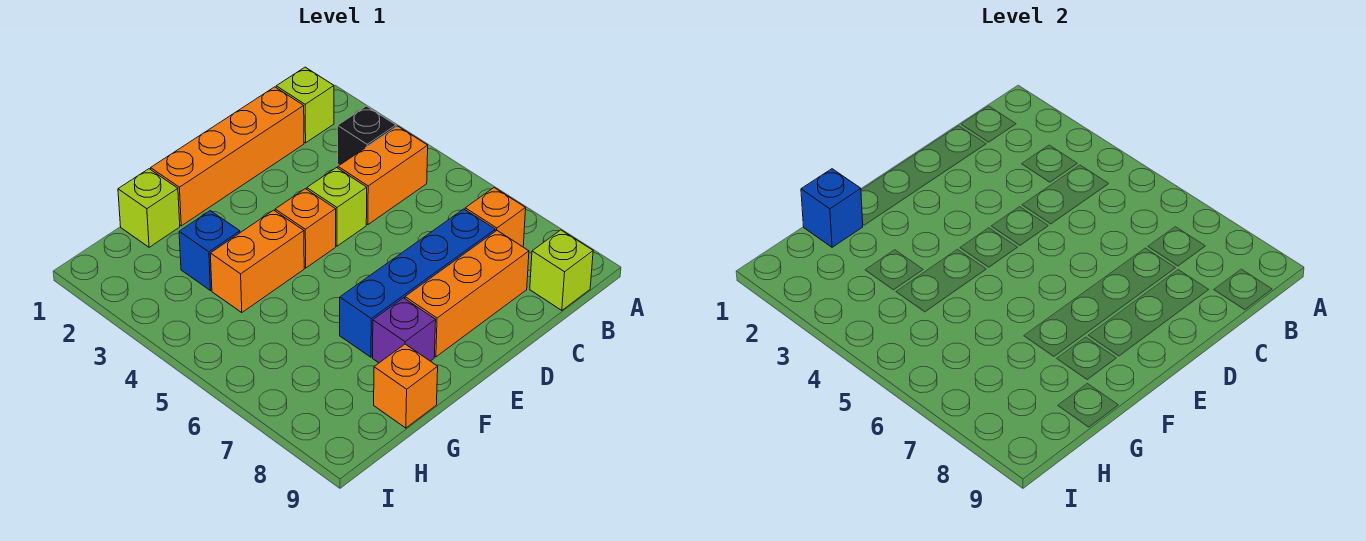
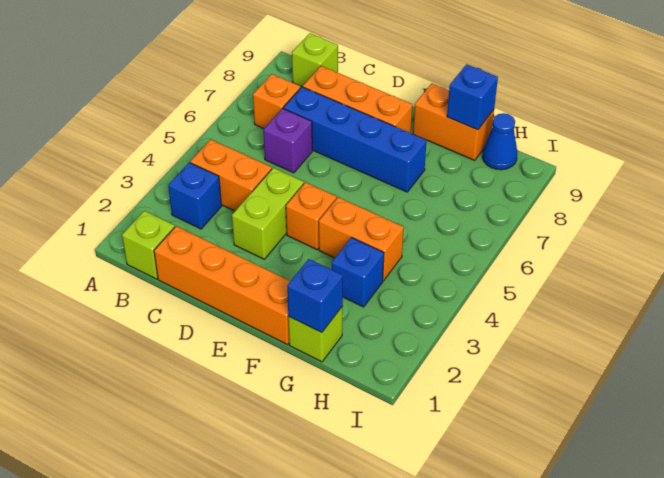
black brick B3 level 1 -> blue brick B3 level 1
lime brick D4 level 1 -> lime brick D3:D4 level 1
purple brick F8 level 1 -> purple brick C6 level 1
orange brick G9 level 1 -> orange brick F9:G9 level 1
none -> blue brick G9 level 2
none -> blue cone H9 level 1

